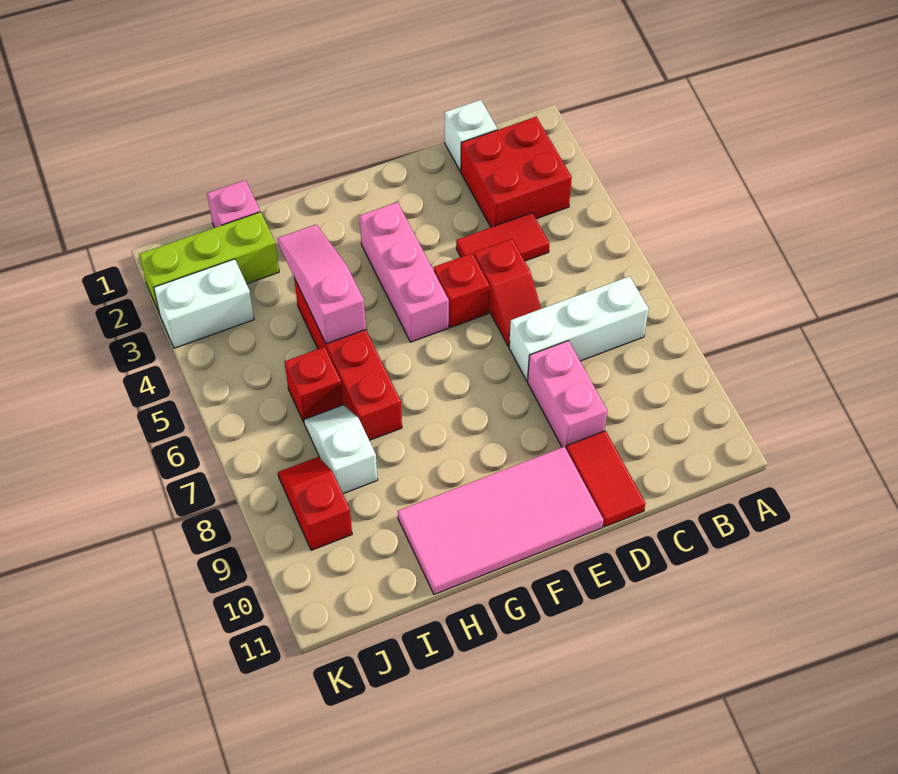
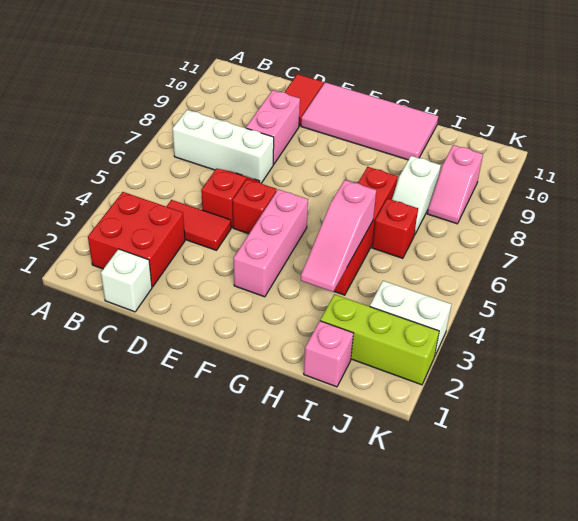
red slope J8:J9 level 1 top 9 -> pink slope J8:J9 level 1 top 9

